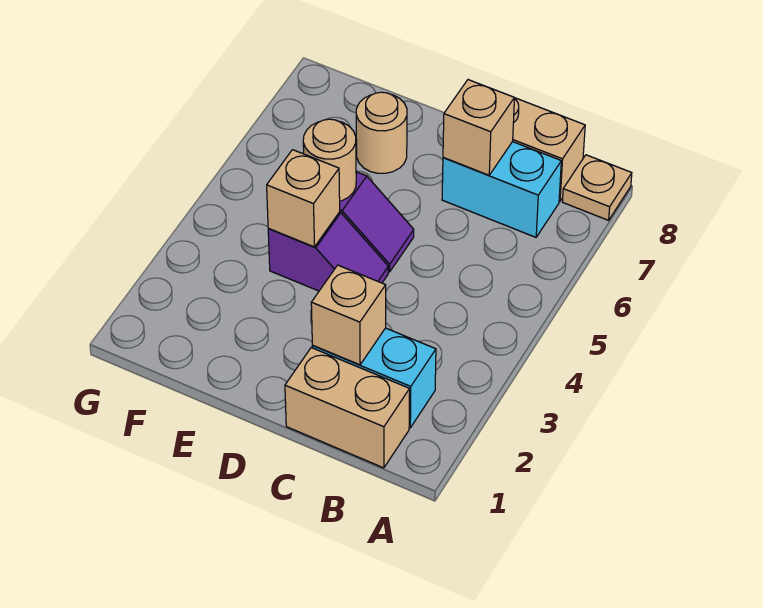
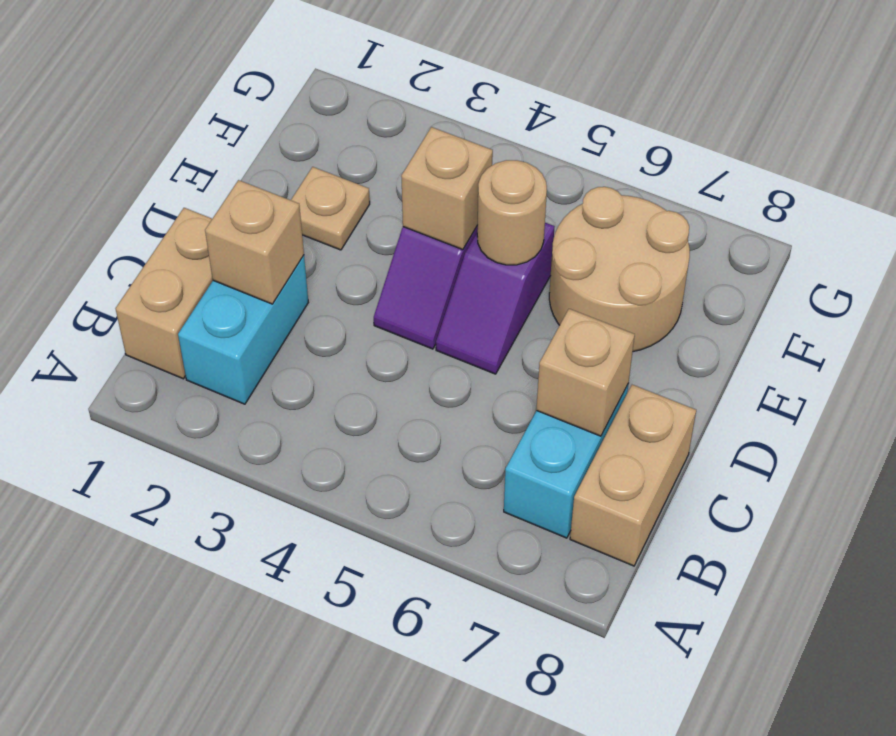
tan plate A8 level 1 -> tan plate E2 level 1
tan round brick E7 level 1 -> tan round brick E6:F7 level 1

